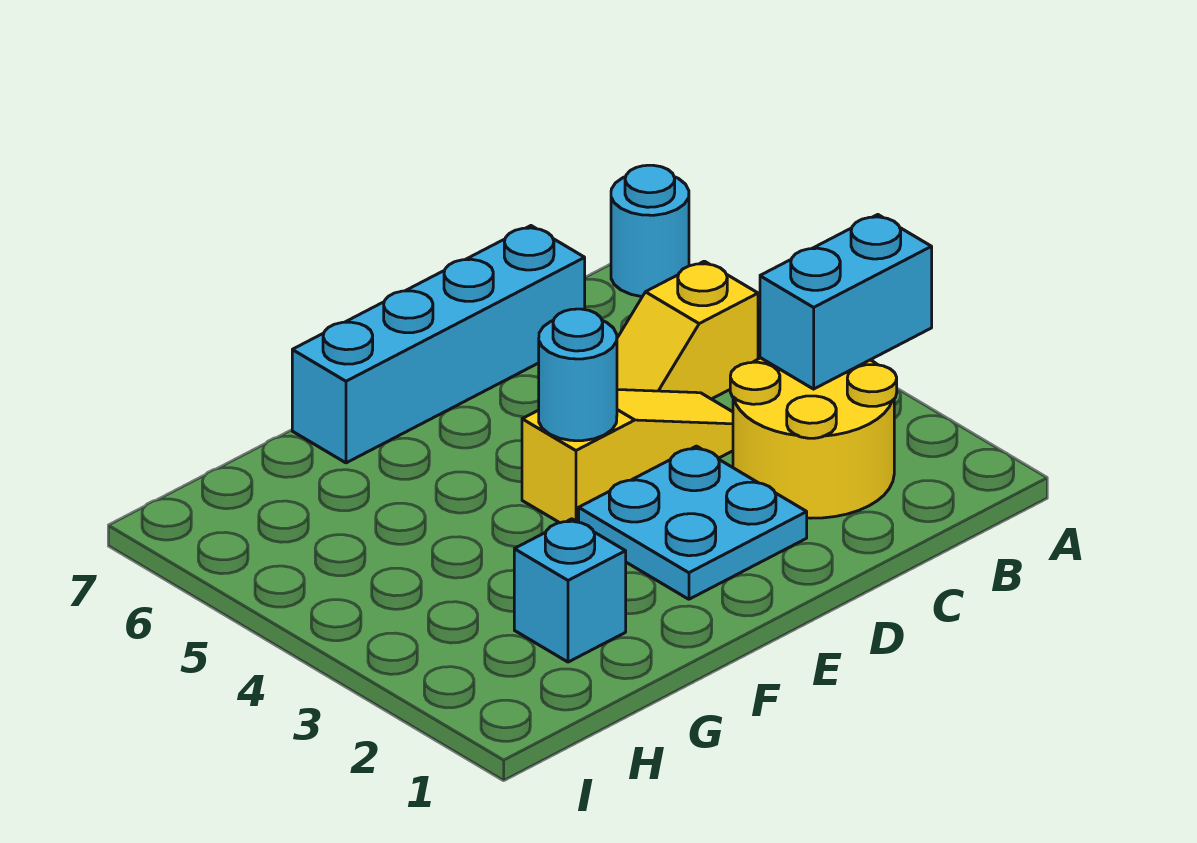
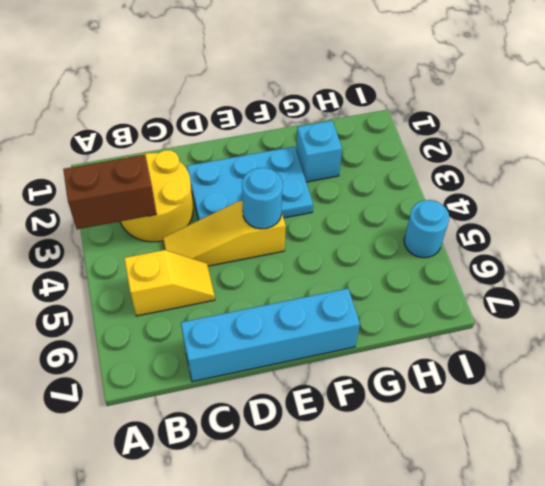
cyan brick A3:B3 level 2 -> brown brick A3:B3 level 2
cyan round brick A7 level 1 -> cyan round brick I5 level 1
cyan plate D2:E3 level 1 -> cyan plate D2:F3 level 1

